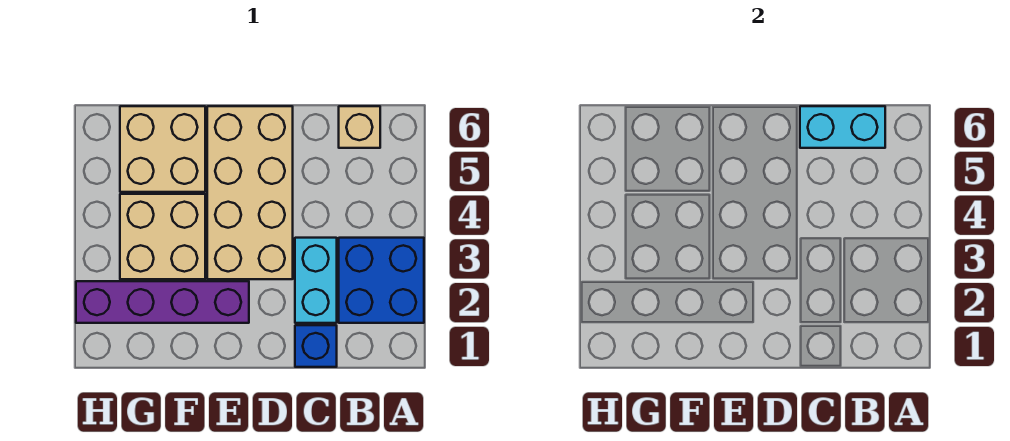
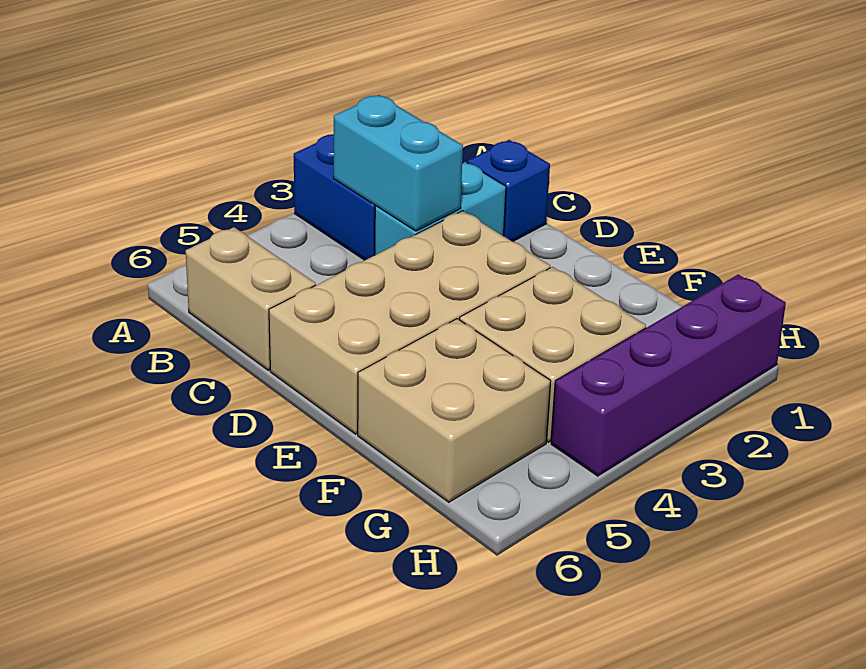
tan brick B6 level 1 -> tan brick B6:C6 level 1
cyan brick B6:C6 level 2 -> cyan brick B3:C3 level 2
purple brick E2:H2 level 1 -> purple brick H1:H4 level 1

